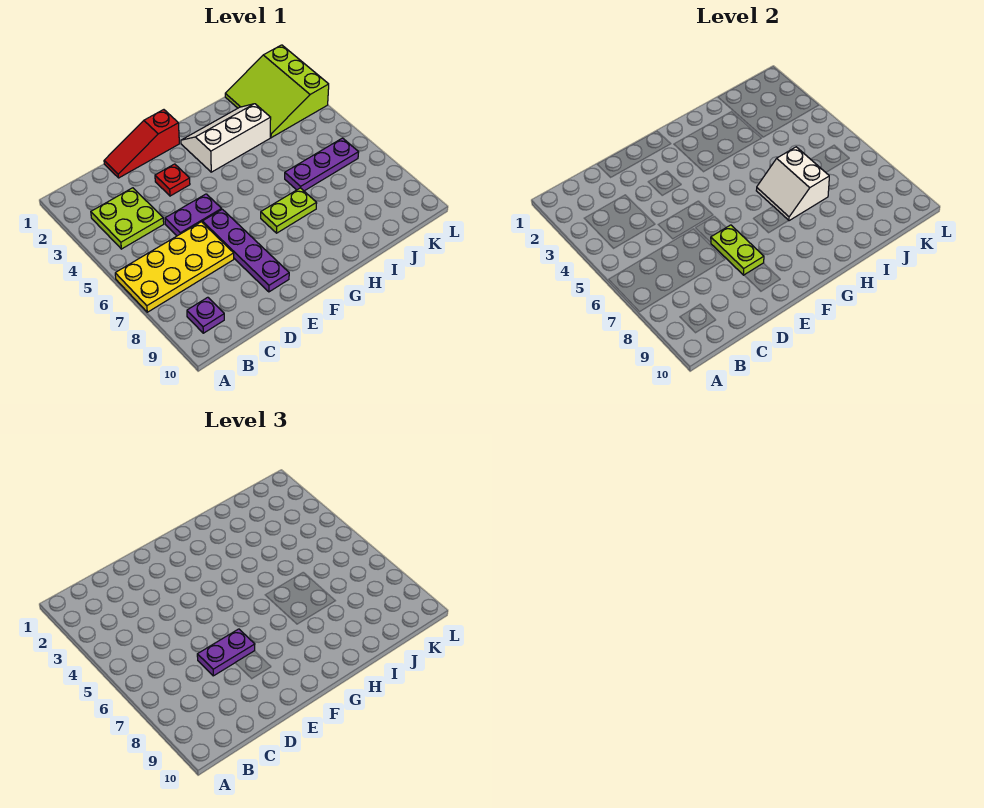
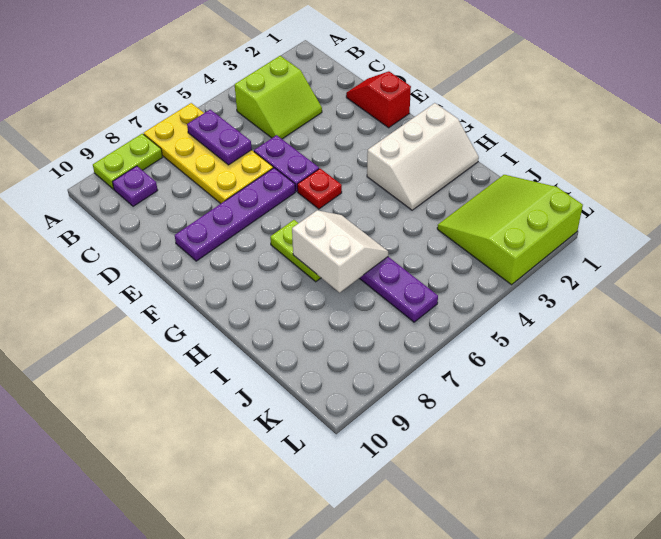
lime plate B3:C4 level 1 -> lime slope B3:C4 level 1 top B
red slope D1:F1 level 1 top F -> red slope D1:E1 level 1 top E
purple plate D7:E7 level 3 -> purple plate B6:C6 level 2
red plate E3 level 1 -> red plate F5 level 1
lime plate E7:E8 level 2 -> lime plate A8:A9 level 1
white slope G2:I3 level 1 top 3 -> white slope G1:H3 level 1 top G
white slope H6:I7 level 2 top I -> white slope H6:I7 level 2 top 7

